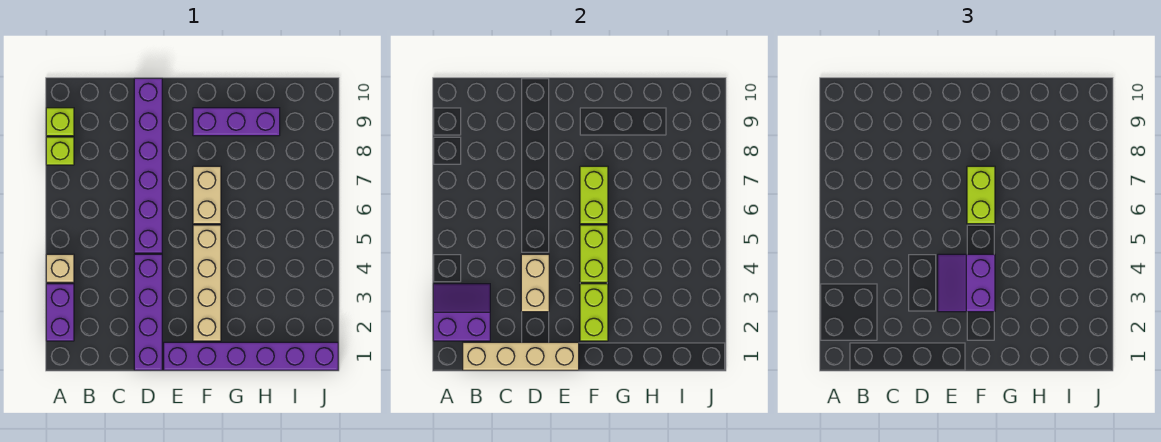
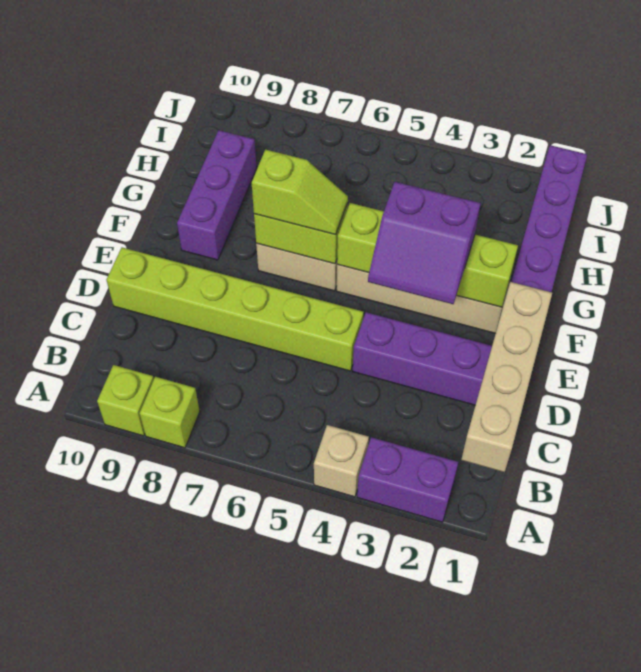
purple slope A2:B3 level 2 top 2 -> none
tan brick D3:D4 level 2 -> none
purple brick D5:D10 level 1 -> lime brick D5:D10 level 1
lime brick F6:F7 level 3 -> lime slope F6:F7 level 3 top 7

